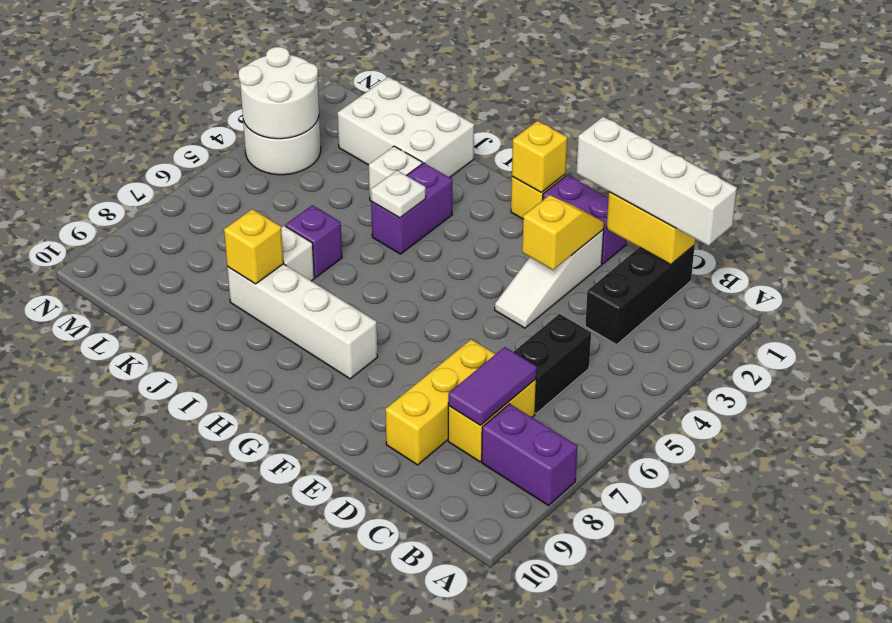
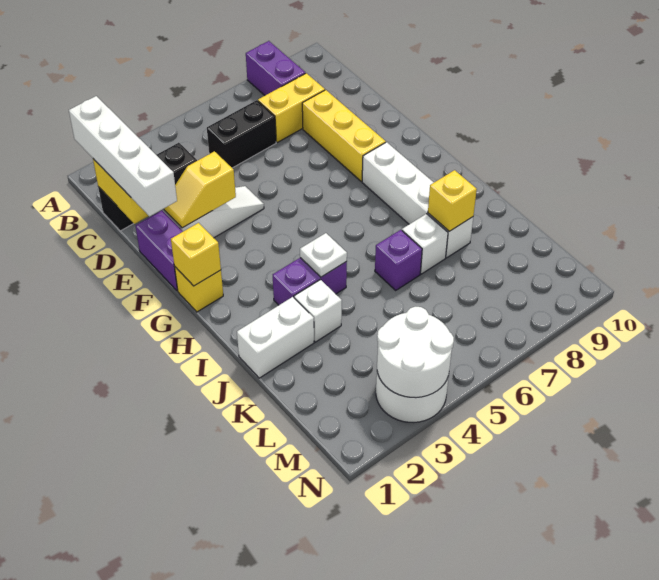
purple tile C7:C8 level 2 -> none
yellow brick D7:D9 level 1 -> yellow brick D8:F8 level 1
white brick J1:L2 level 1 -> white brick J1:J2 level 1

